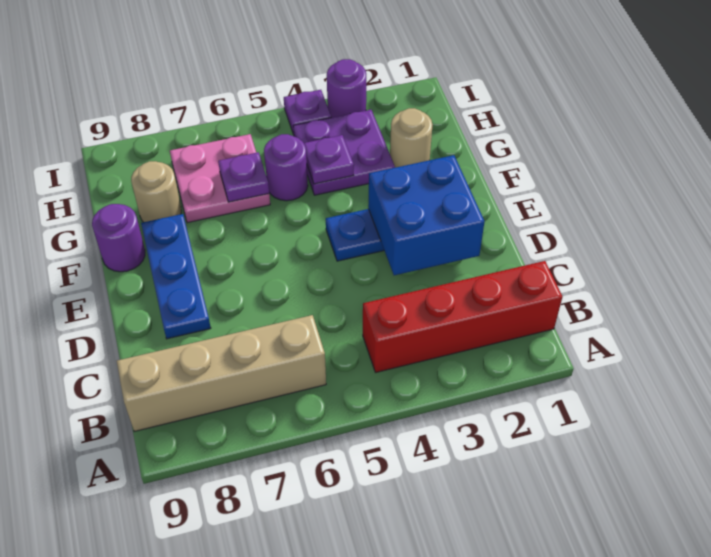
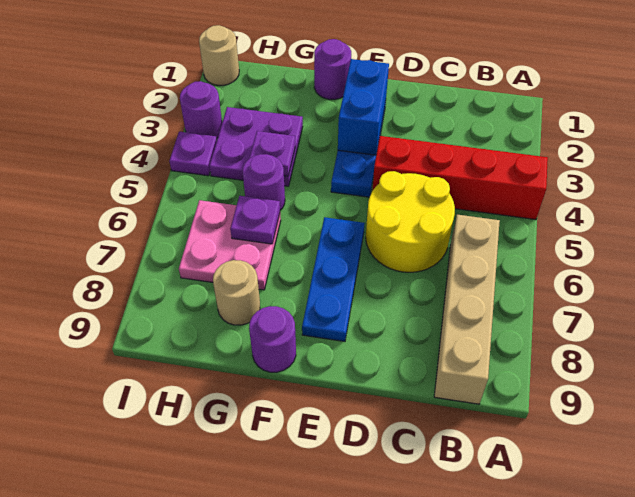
red brick B1:B4 level 1 -> red brick A4:D4 level 1
none -> yellow round brick C5:D6 level 1
blue brick D2:E3 level 2 -> blue brick E2:E3 level 2
blue plate D8:F8 level 1 -> blue plate E6:E8 level 1
none -> purple round brick F1 level 1
tan round brick G2 level 1 -> tan round brick I1 level 1

